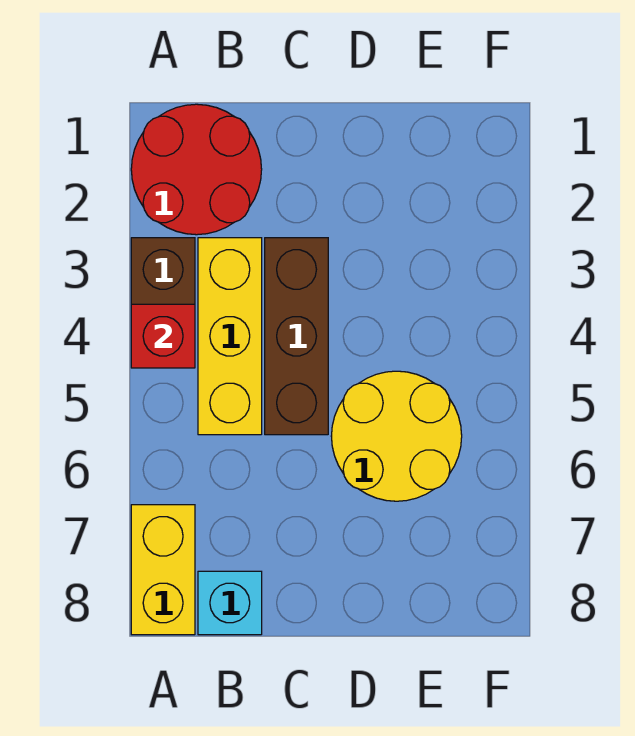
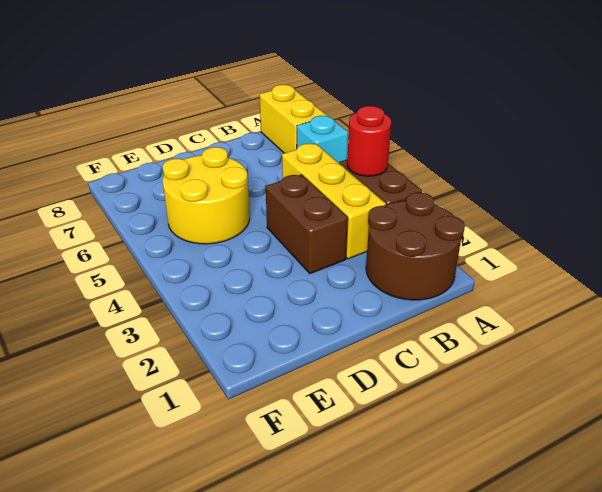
red round brick A1:B2 level 1 -> brown round brick A1:B2 level 1
red brick A4 level 2 -> red round brick A4 level 2
cyan brick B8 level 1 -> cyan brick A6 level 1
brown brick C3:C5 level 1 -> brown brick C3:C4 level 1

